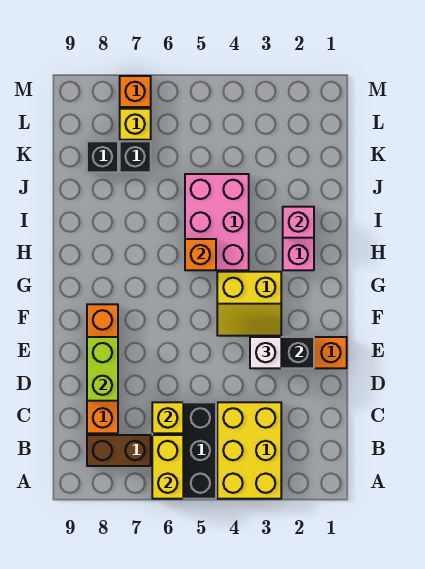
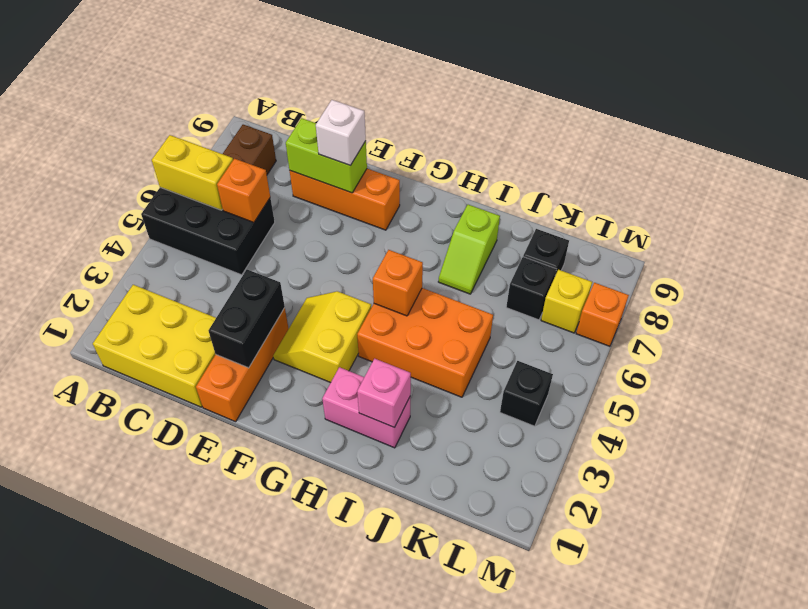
yellow brick A3:C4 level 1 -> yellow brick B1:D2 level 1
yellow brick C6 level 2 -> orange brick C6 level 2
orange brick C8:F8 level 1 -> orange brick D8:F8 level 1
white brick E3 level 3 -> white brick E8 level 3
pink brick H4:J5 level 1 -> orange brick H4:J5 level 1
none -> lime slope I7:I8 level 1 top 8
none -> black brick L4 level 1

